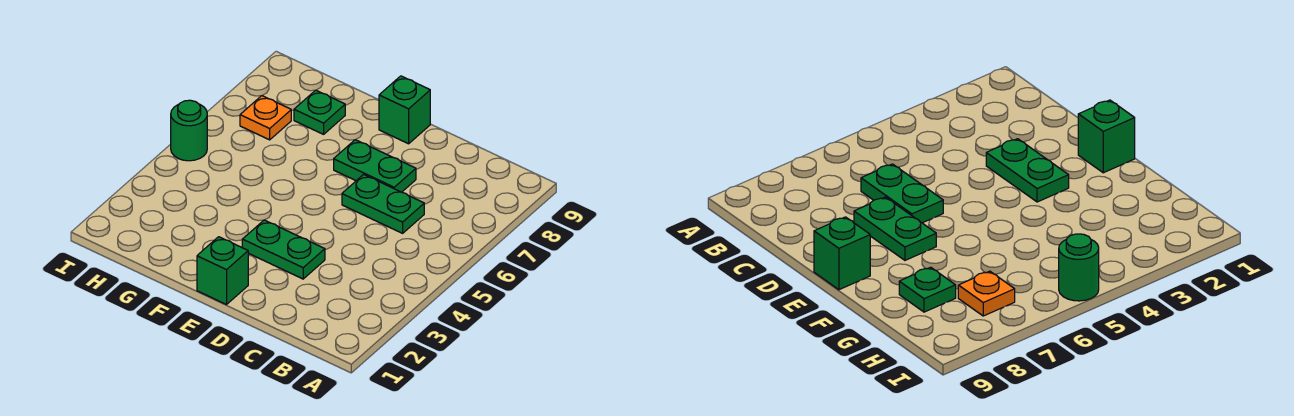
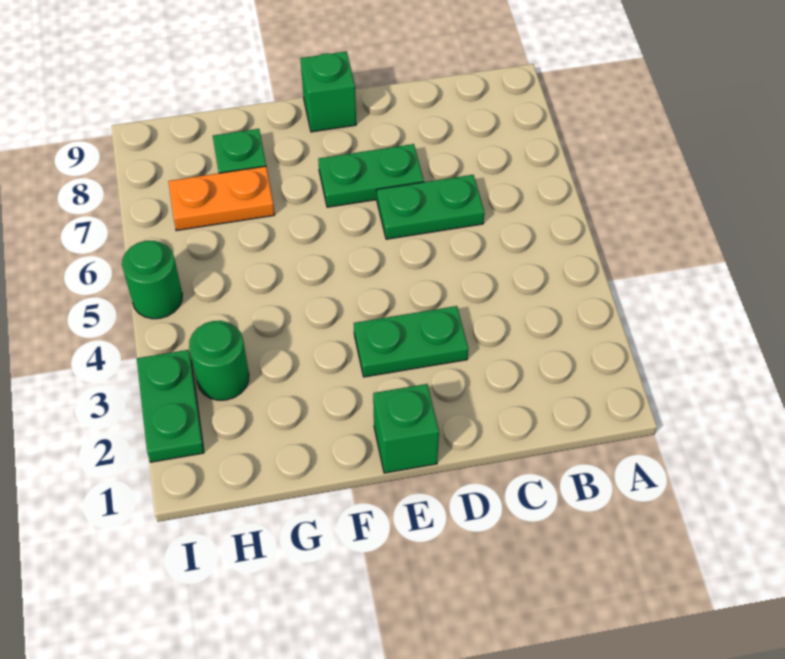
none -> green round brick H3 level 1
orange plate H7 level 1 -> orange plate G7:H7 level 1
none -> green plate I2:I3 level 1

